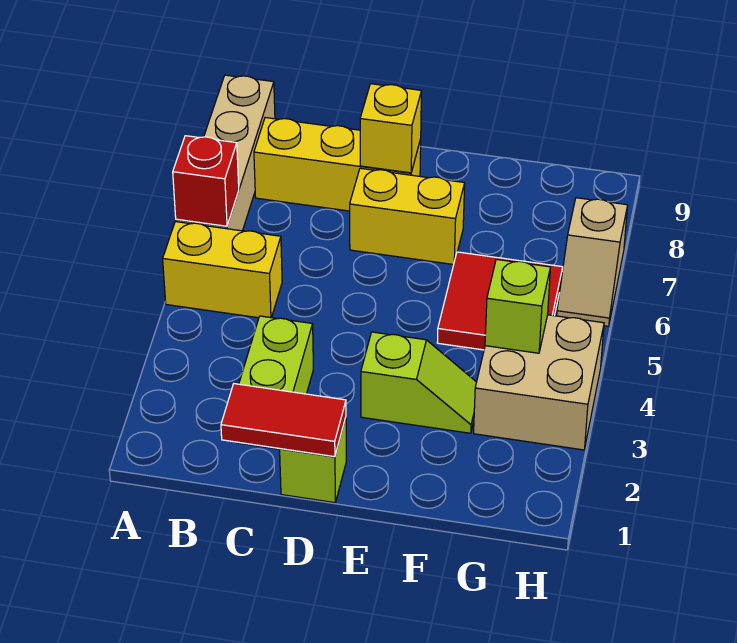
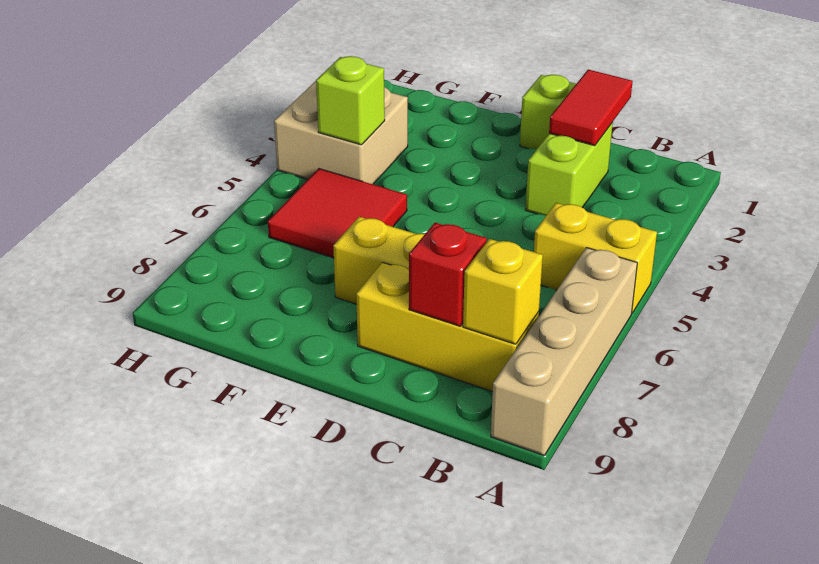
red brick A6 level 2 -> red brick C8 level 2
red tile C1:D1 level 2 -> red tile C1:C2 level 2
yellow brick D8 level 2 -> yellow brick B8 level 2
lime slope E3:F3 level 1 top E -> none
tan slope H6:H7 level 1 top 7 -> none

